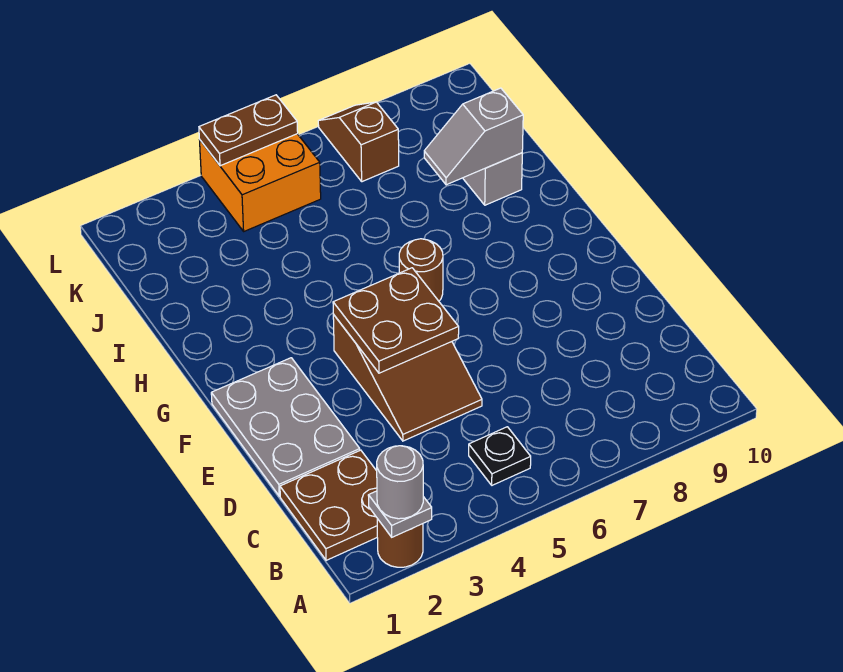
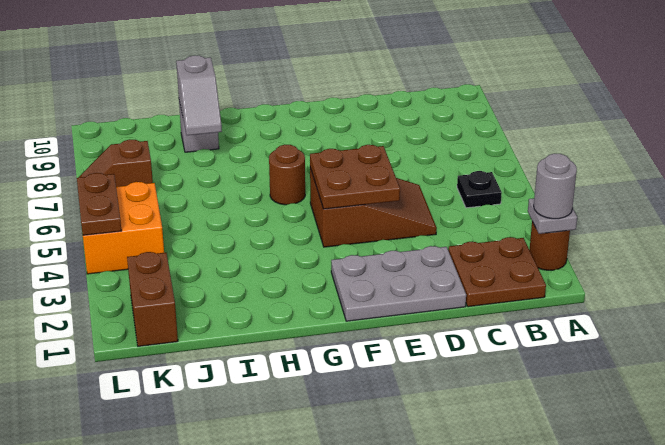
none -> brown brick K1:K2 level 1

